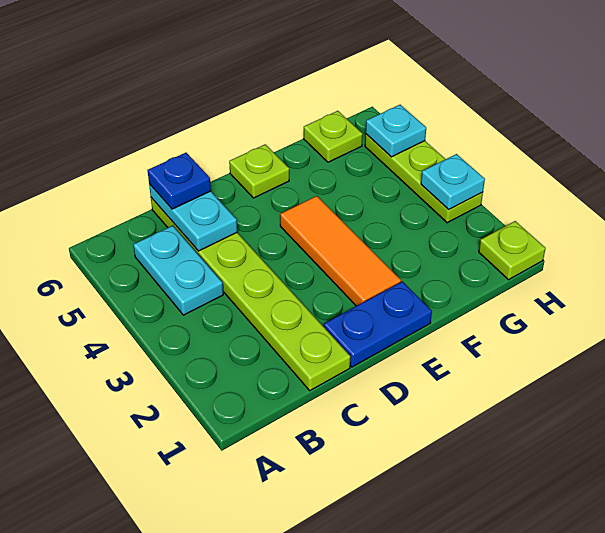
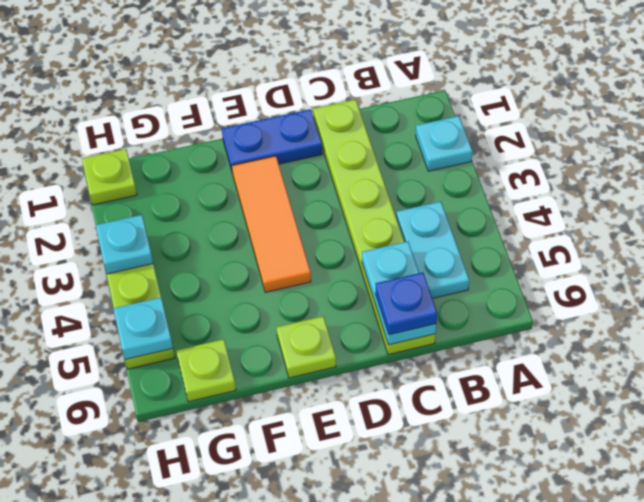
none -> cyan plate A2 level 1

